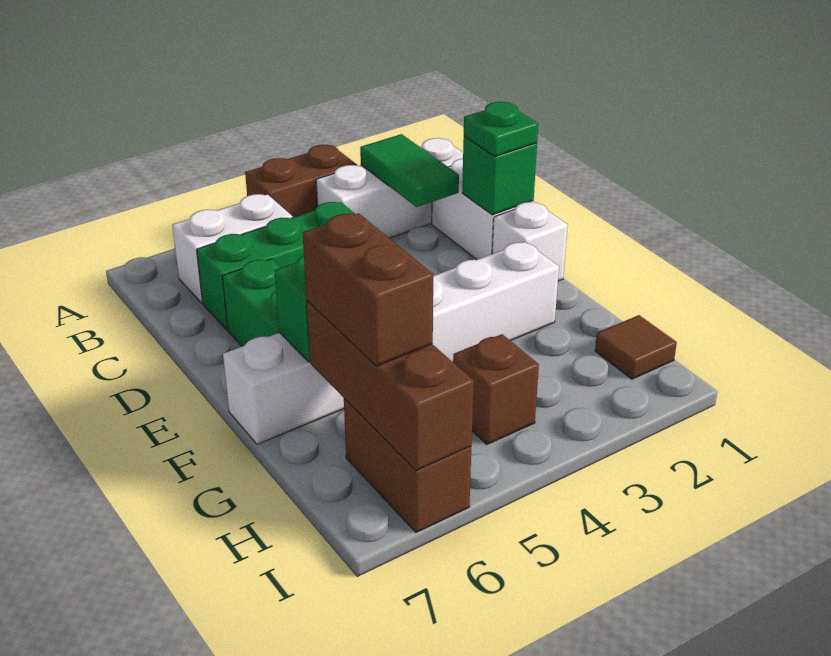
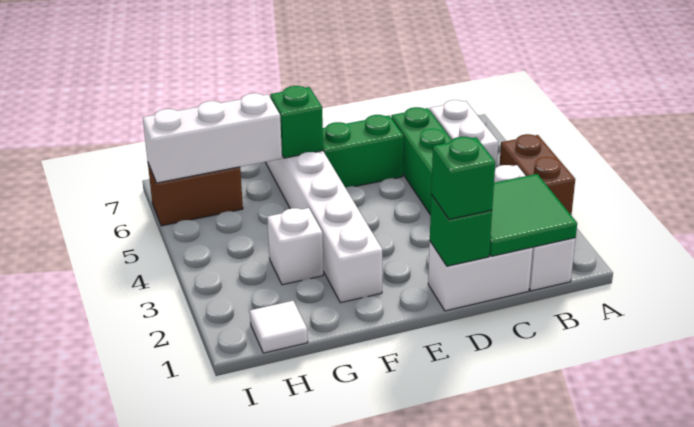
green tile B2:C2 level 2 -> green tile B1:C2 level 2
green plate D1 level 3 -> green brick D1 level 3
white brick E1 level 1 -> white brick G3 level 1
brown brick G6:I6 level 2 -> white brick G6:I6 level 2
brown brick G6:H6 level 3 -> none
brown tile H1 level 1 -> white tile H1 level 1
brown brick H4 level 1 -> none

